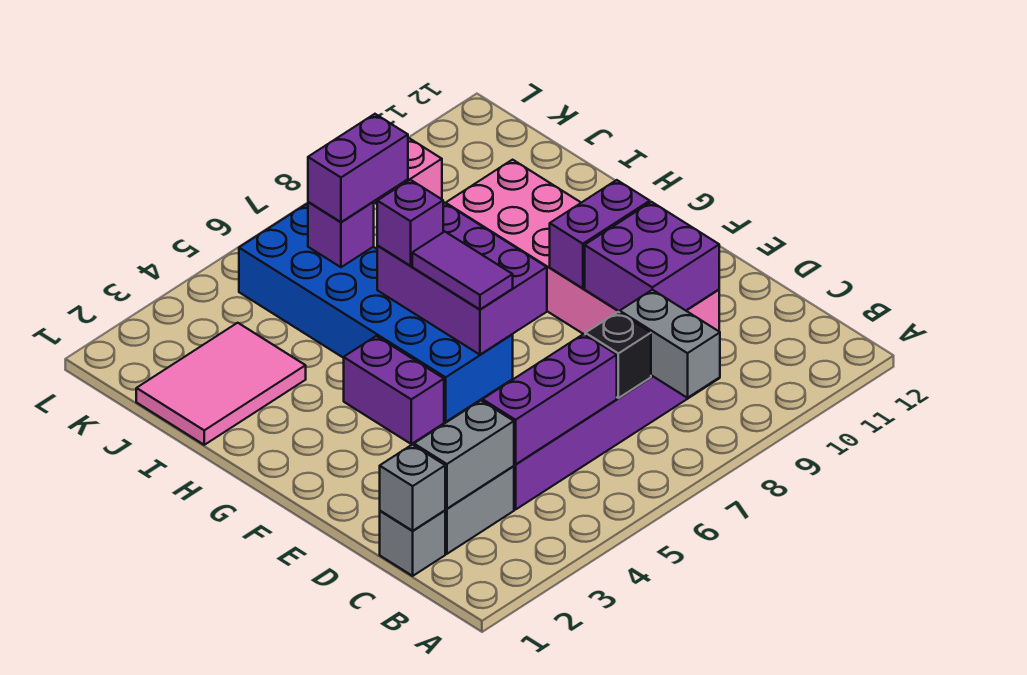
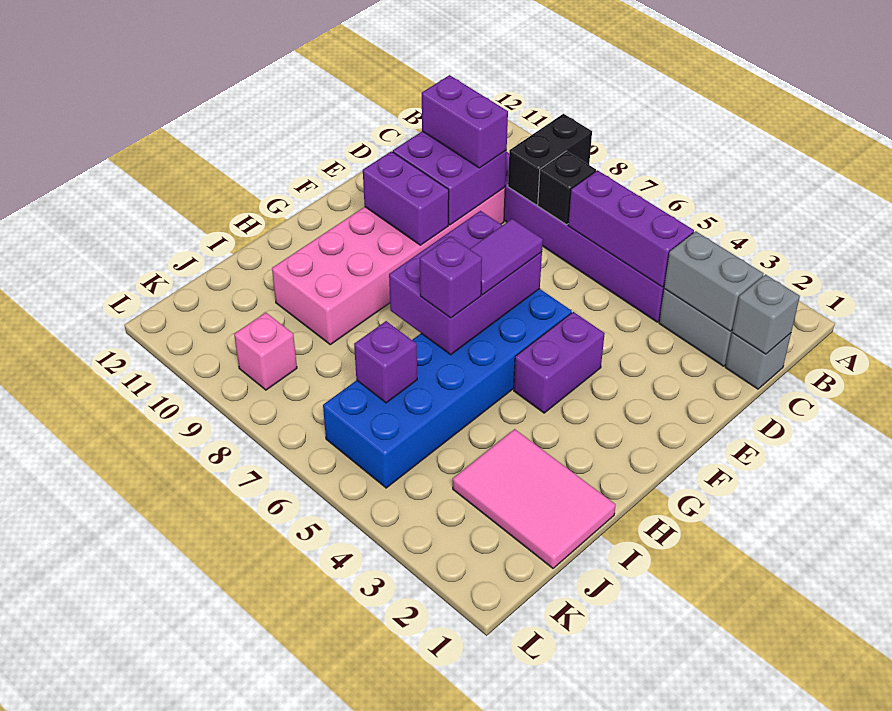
grey brick B8:C8 level 2 -> black brick B8:C8 level 2
purple brick J6:J7 level 3 -> purple brick D9:D10 level 3

